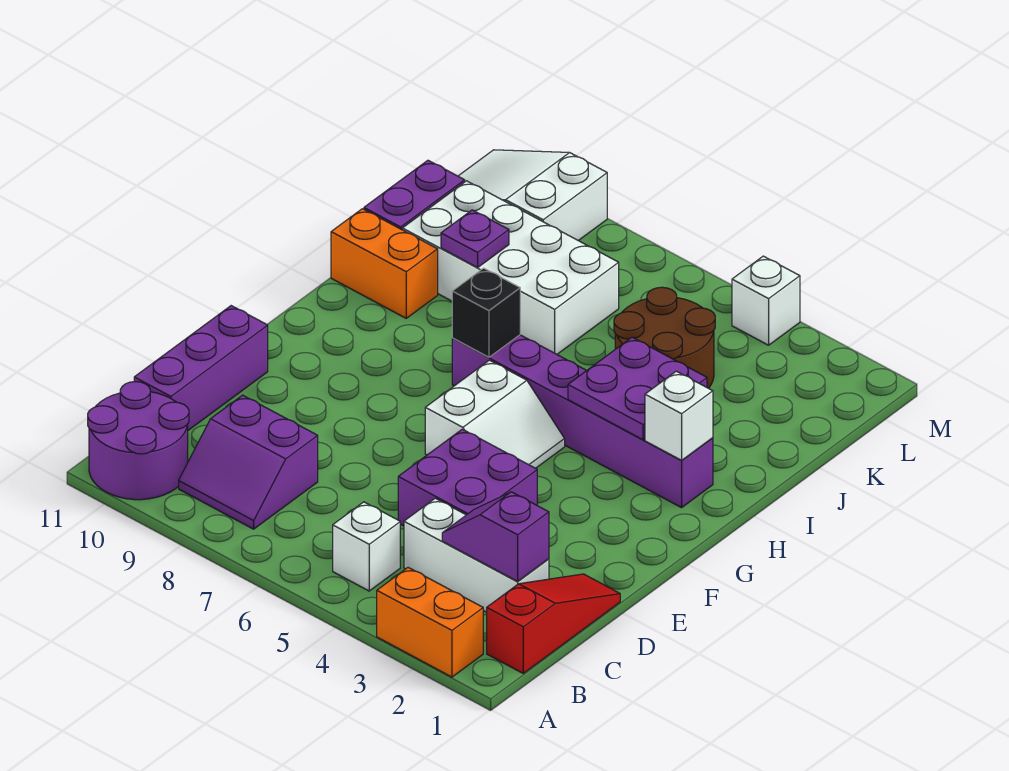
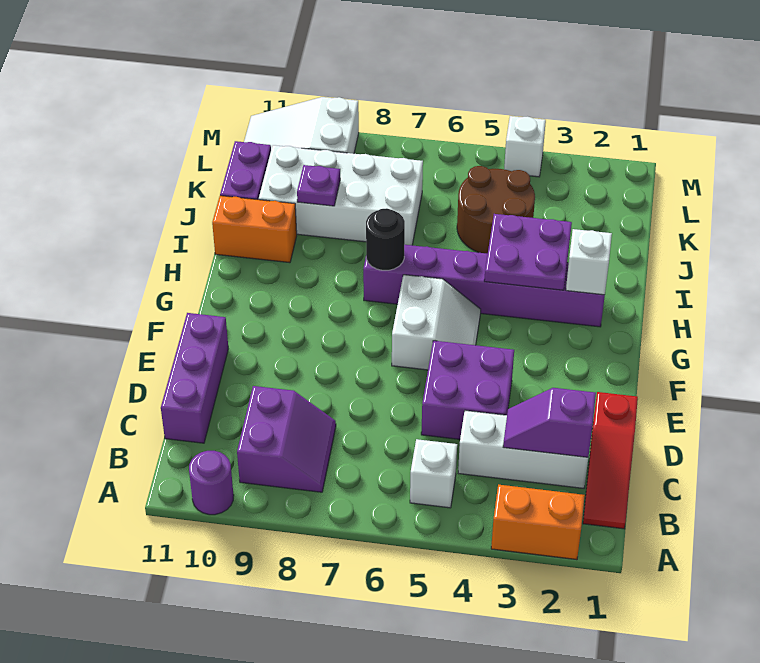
purple round brick A10:B11 level 1 -> purple round brick A10 level 1
red slope B1:D1 level 1 top B -> red slope B1:D1 level 1 top D
purple slope B8:C9 level 1 top C -> purple slope B8:C9 level 1 top 9
black brick H7 level 2 -> black round brick H7 level 2

